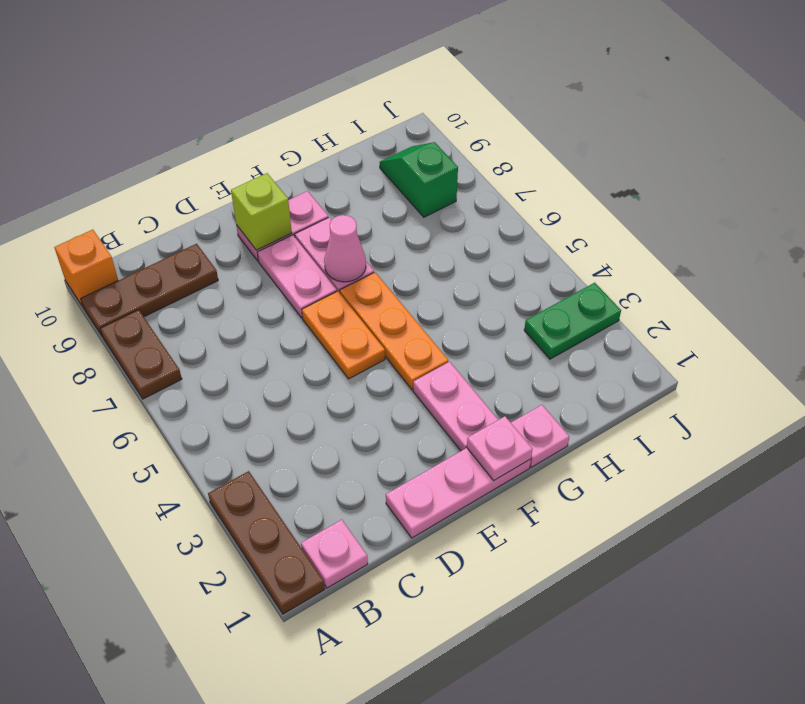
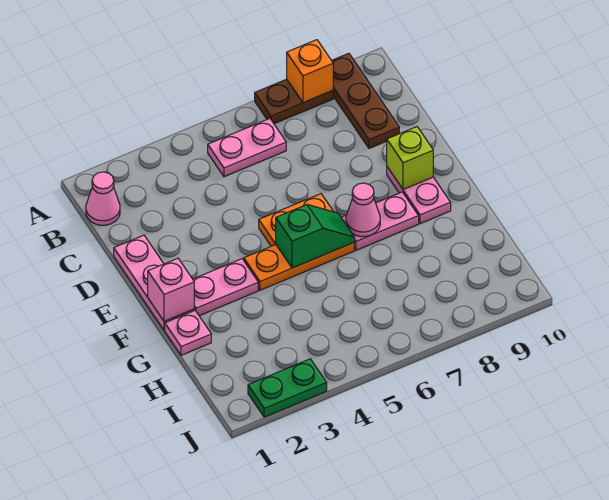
brown plate A1:A3 level 1 -> none
orange brick A10 level 1 -> orange brick A8 level 2
pink plate B1 level 1 -> pink cone B1 level 1
pink plate E7:E8 level 1 -> pink plate B5:B6 level 1
pink plate F1 level 2 -> pink brick F1 level 2
green plate I3:J3 level 1 -> green plate J2:J3 level 1
green slope I8:I9 level 1 top 8 -> green slope F5:F6 level 2 top 5

